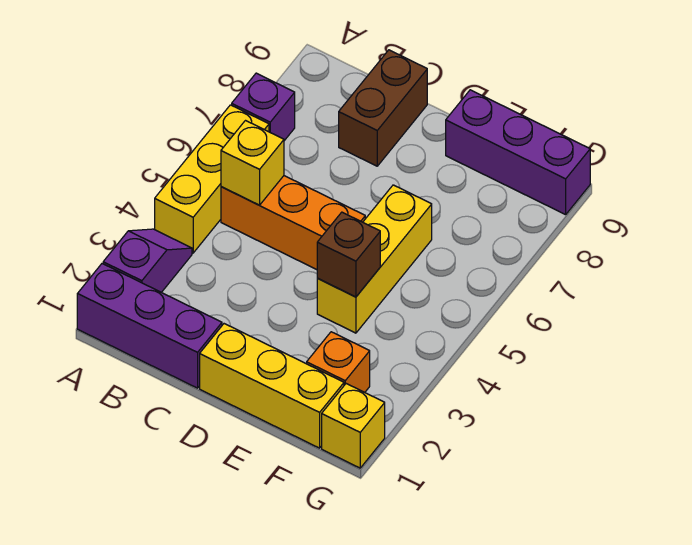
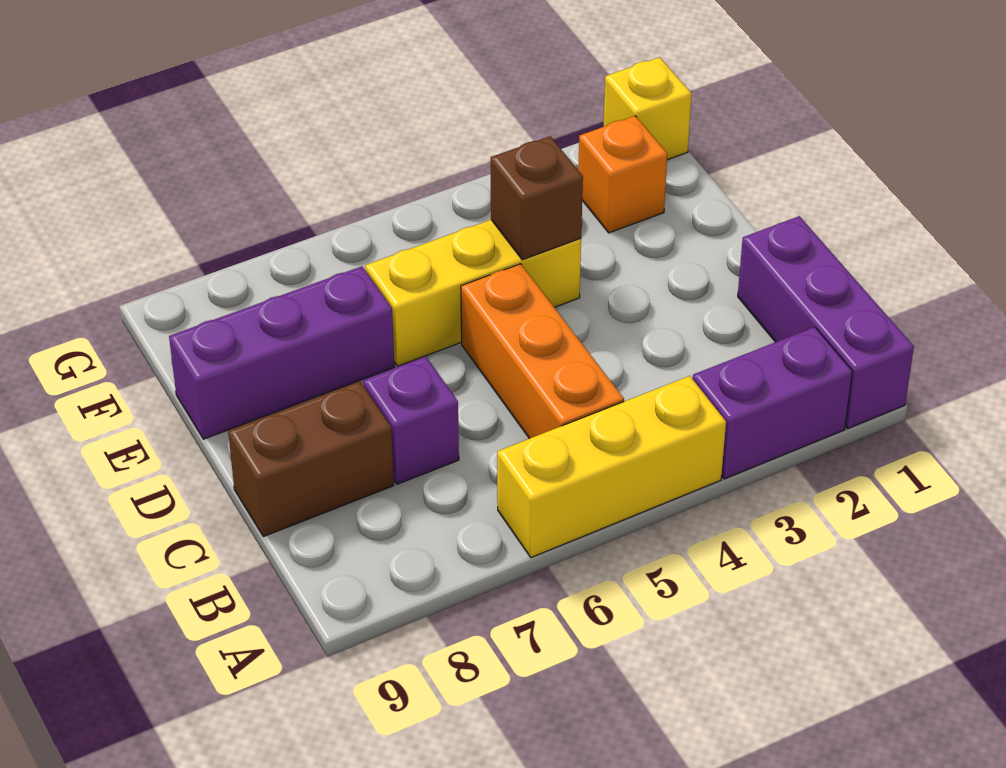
purple slope A2:A3 level 1 top 2 -> purple brick A2:A3 level 1
purple brick A7 level 1 -> purple brick C7 level 1
yellow brick B5 level 2 -> none
yellow brick D1:F1 level 1 -> none
purple brick E9:G9 level 1 -> purple brick E7:E9 level 1

